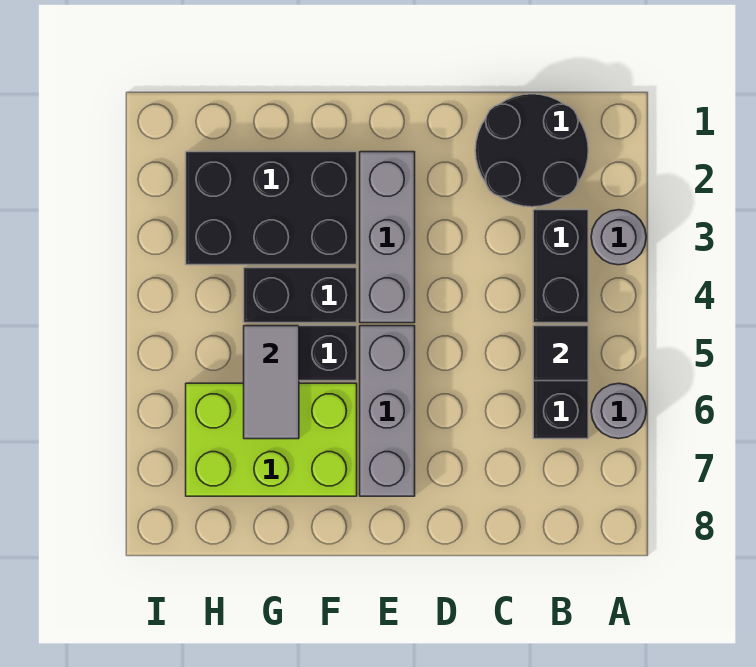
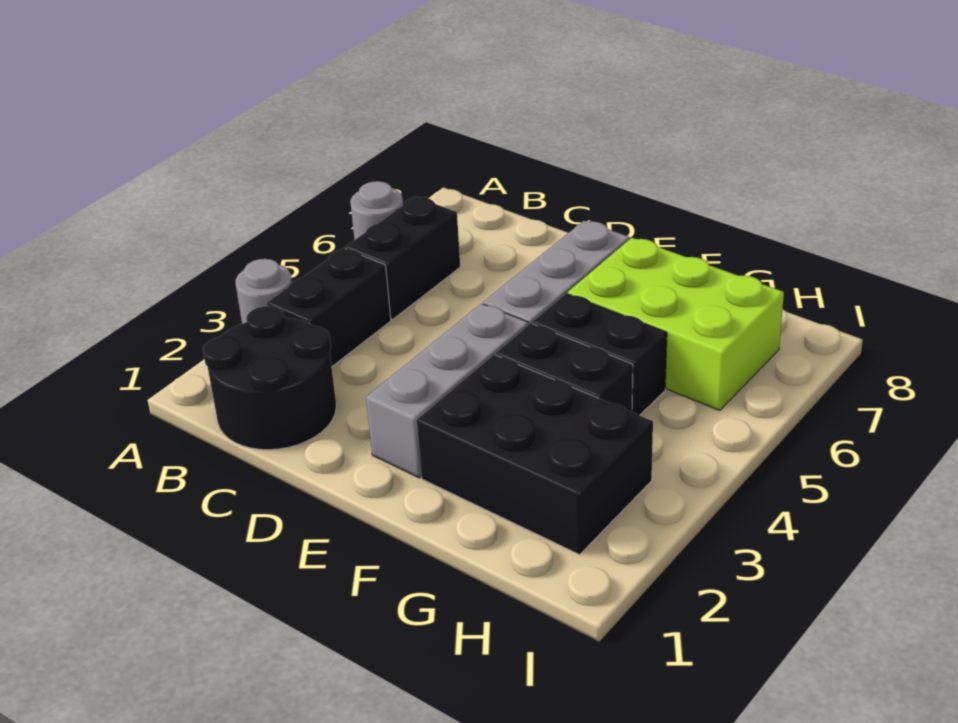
black tile B5 level 2 -> none
grey tile G5:G6 level 2 -> none

